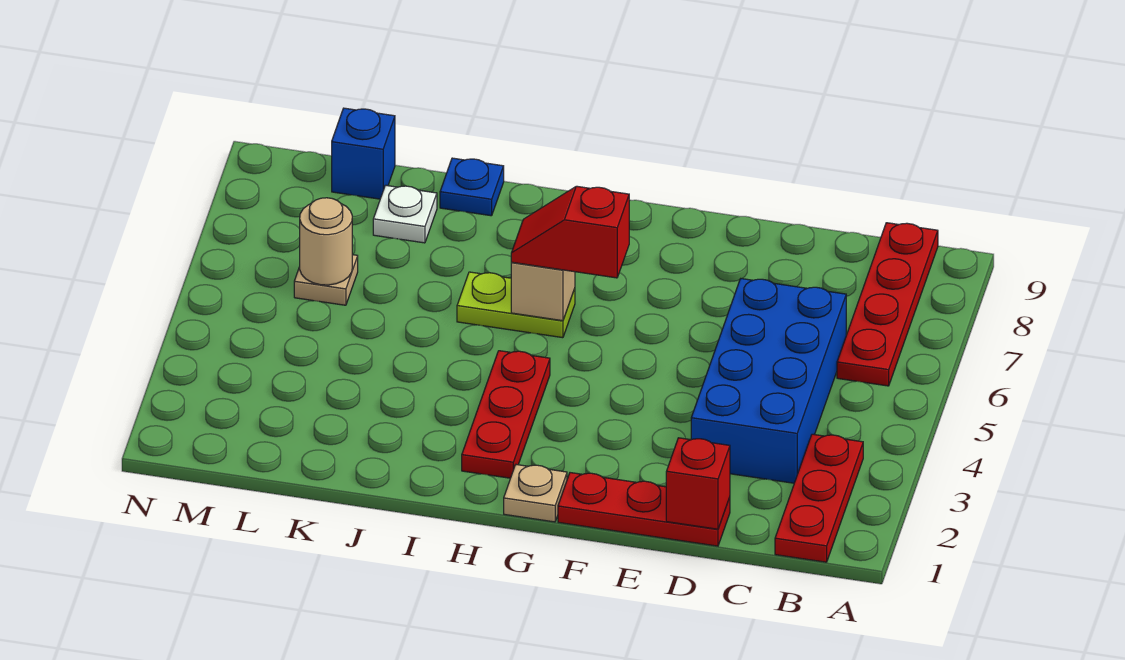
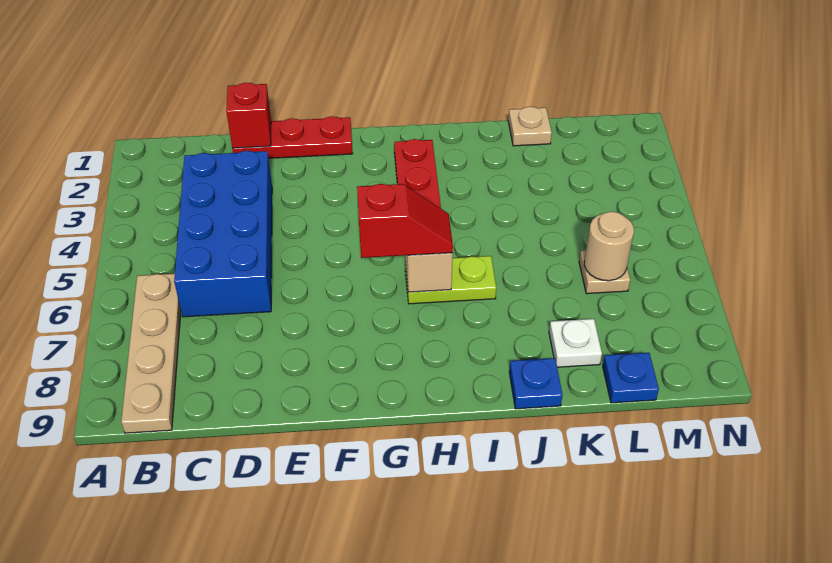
red plate B1:B3 level 1 -> none
red plate B6:B9 level 1 -> tan plate B6:B9 level 1
tan plate G1 level 1 -> tan plate K1 level 1
blue brick L9 level 1 -> blue plate L9 level 1

